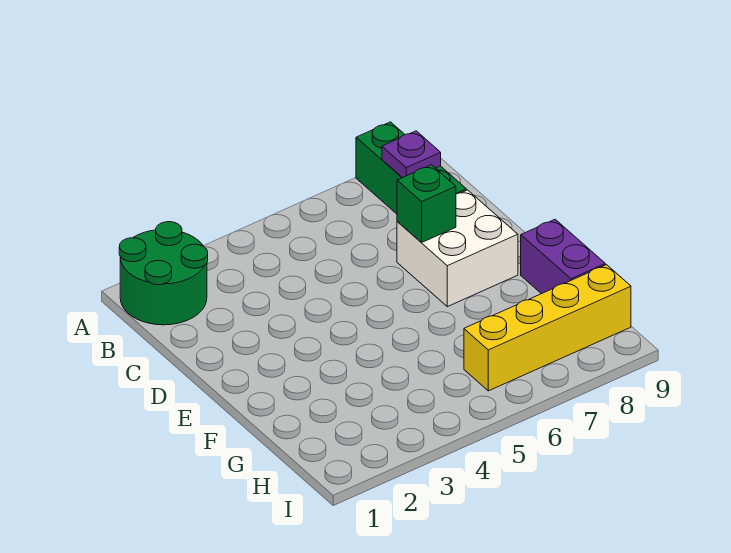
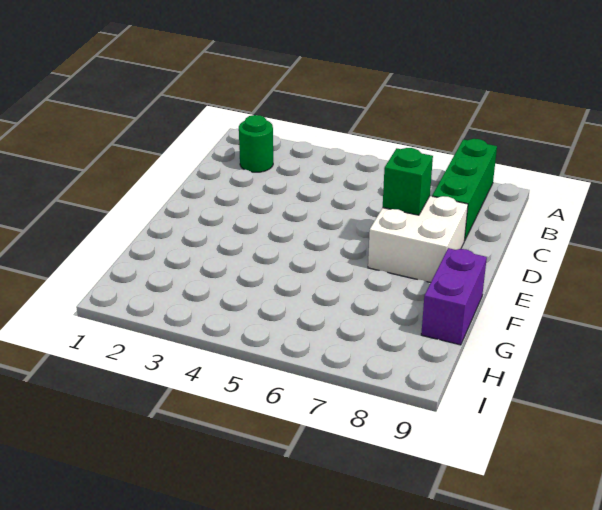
green round brick A1:B2 level 1 -> green round brick B2 level 1
purple plate B8 level 2 -> none
yellow brick H6:H9 level 1 -> none

